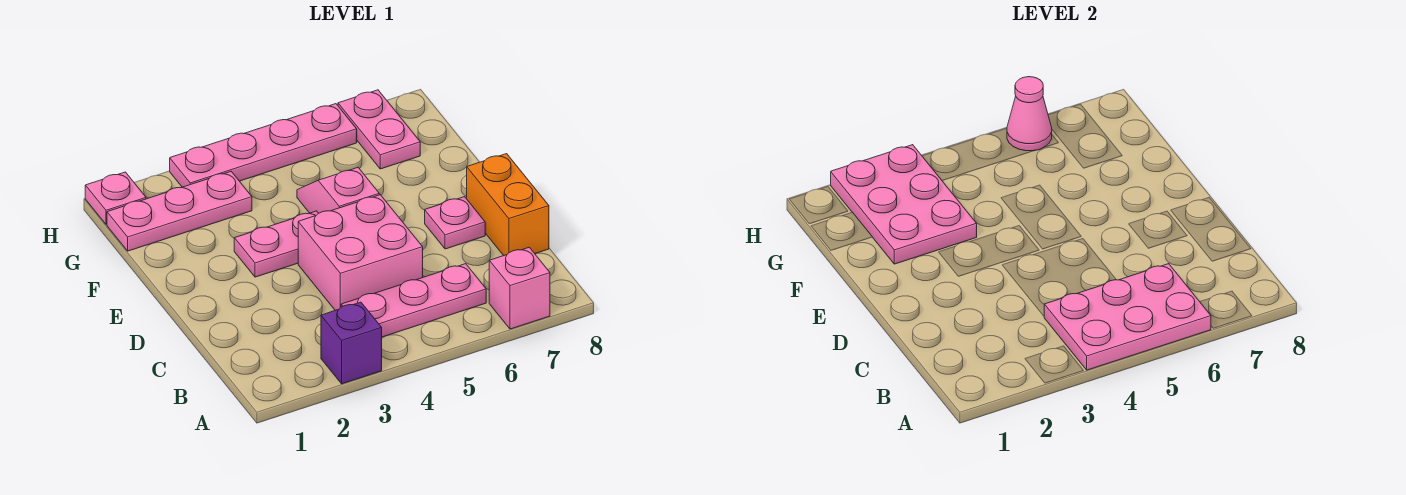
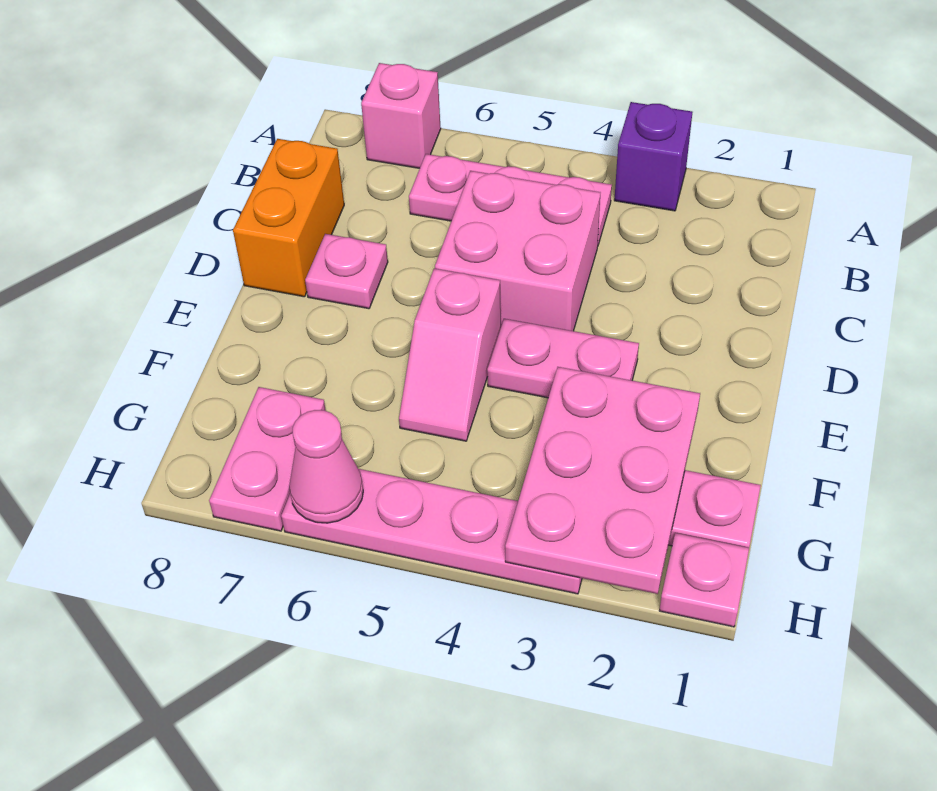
pink plate A4:B6 level 2 -> none

